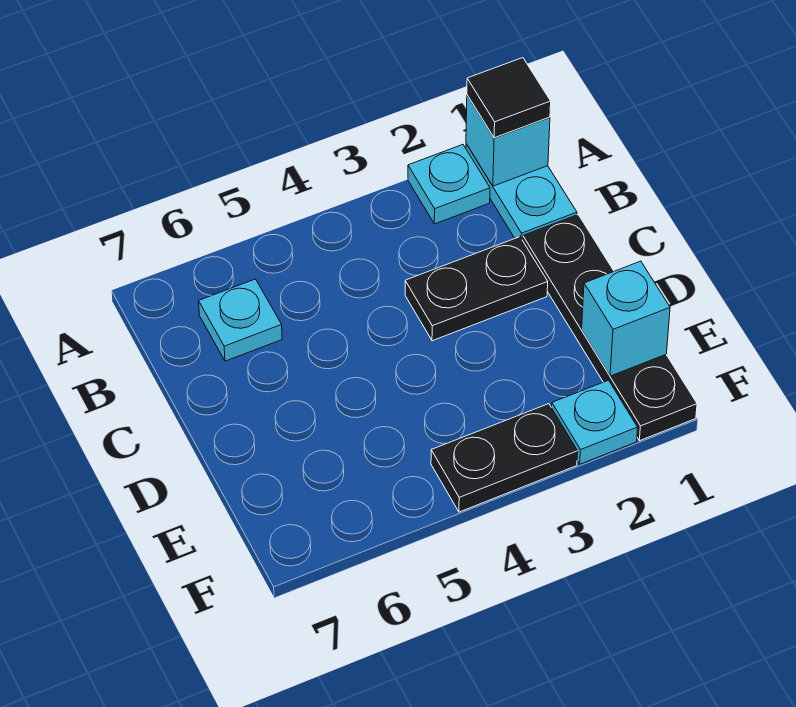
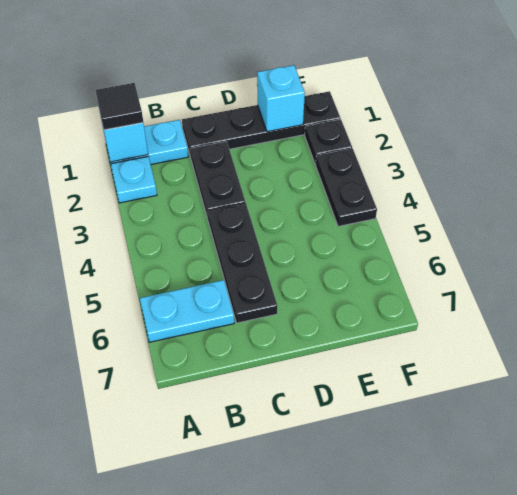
cyan plate B6 level 1 -> cyan plate A6:B6 level 1
none -> black plate C4:C6 level 1
cyan plate F2 level 1 -> black plate F2 level 1

